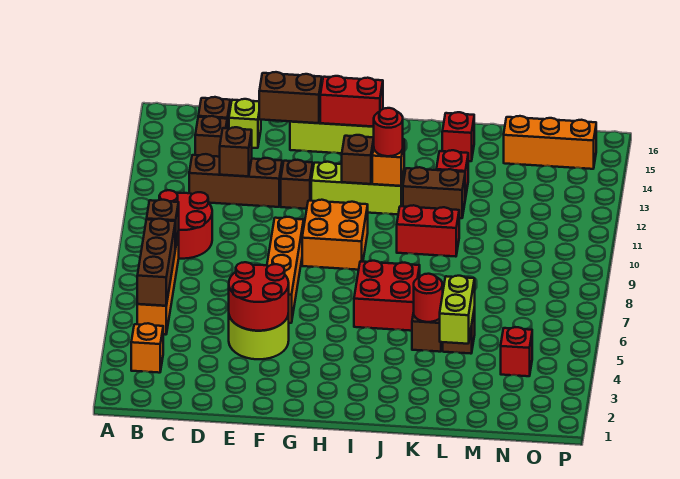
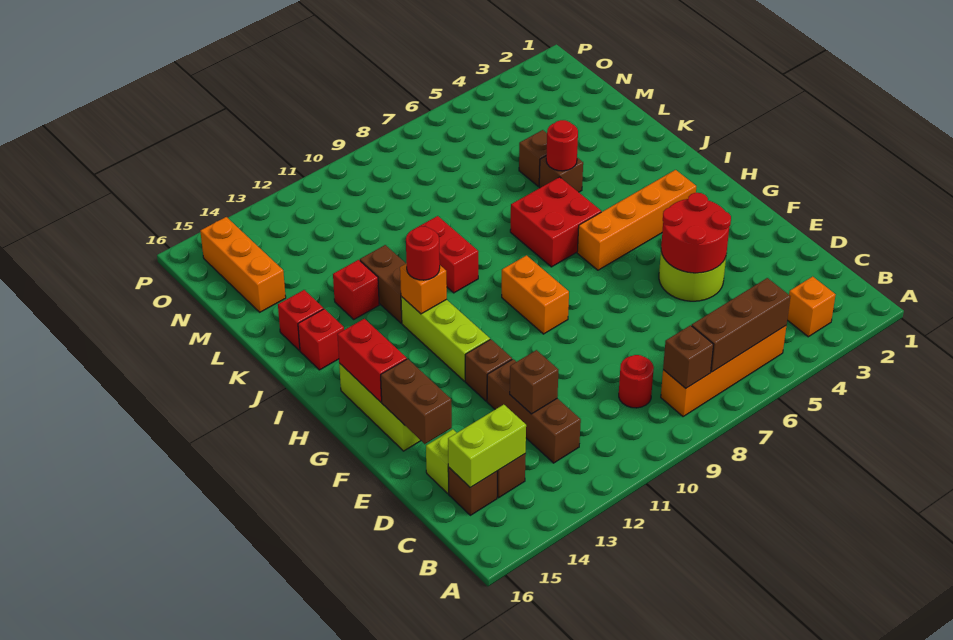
red round brick B9:C10 level 1 -> red round brick C9 level 1
orange brick F6:F9 level 1 -> orange brick H3:H6 level 1
orange brick G9:H10 level 1 -> orange brick G9:H9 level 1
brown brick H12 level 2 -> none
lime brick L4:L5 level 2 -> lime brick C14:C15 level 2
red brick N4 level 1 -> red brick J15 level 1

